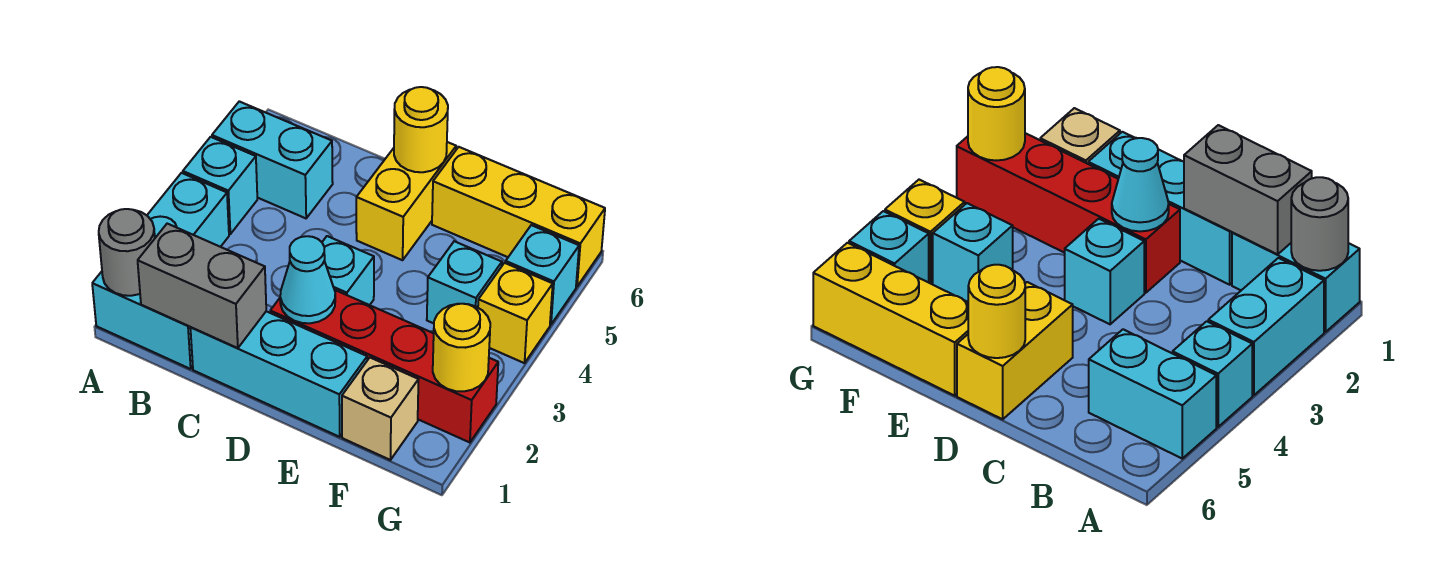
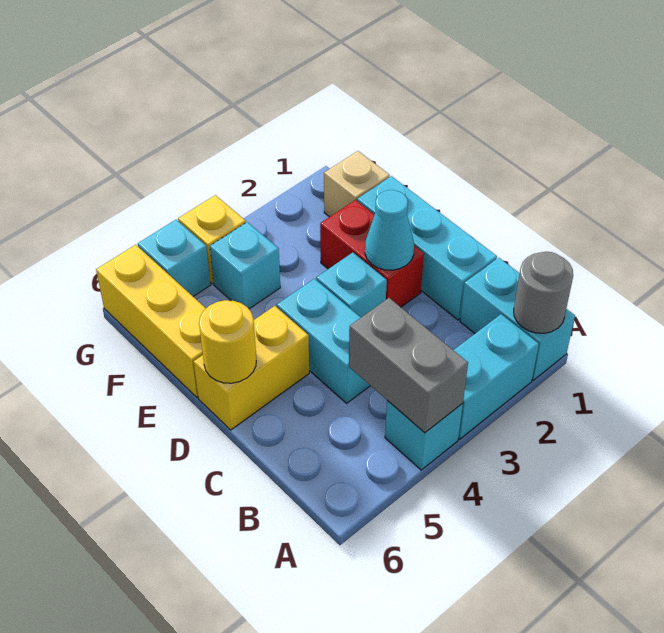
cyan brick A5:B5 level 1 -> cyan brick C4:D4 level 1
grey brick B1:C1 level 2 -> grey brick A4:B4 level 2
red brick D2:G2 level 1 -> red brick D2:E2 level 1
yellow round brick G2 level 2 -> none

